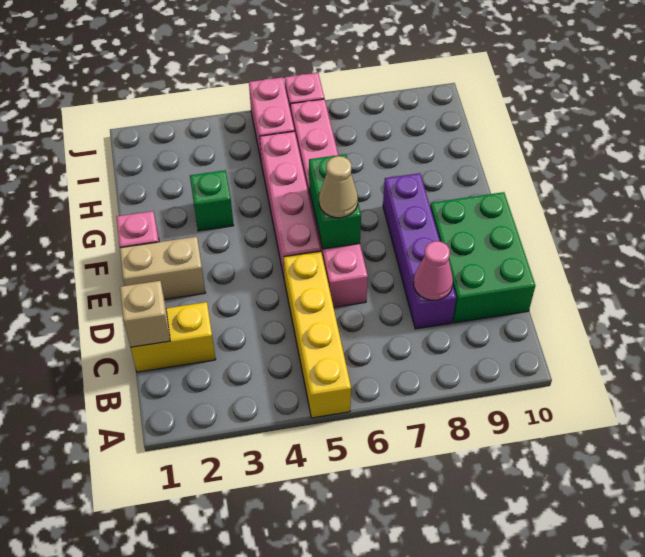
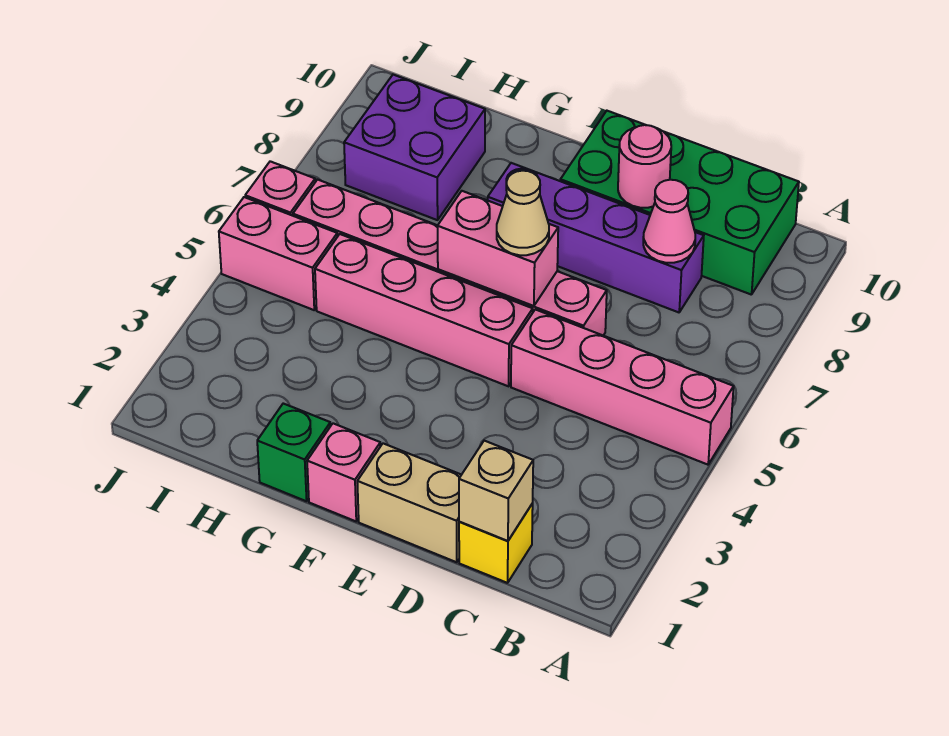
yellow brick A5:D5 level 1 -> pink brick A5:D5 level 1
yellow brick C1:C2 level 1 -> yellow brick C1 level 1
green brick C9:E10 level 1 -> green brick B9:E10 level 1
none -> pink round brick D9 level 2
tan brick E1:E2 level 1 -> tan brick D1:E1 level 1
green brick E6:F6 level 2 -> pink brick E6:F6 level 2
green brick G3 level 1 -> green brick G1 level 1
none -> purple brick H8:I9 level 1

